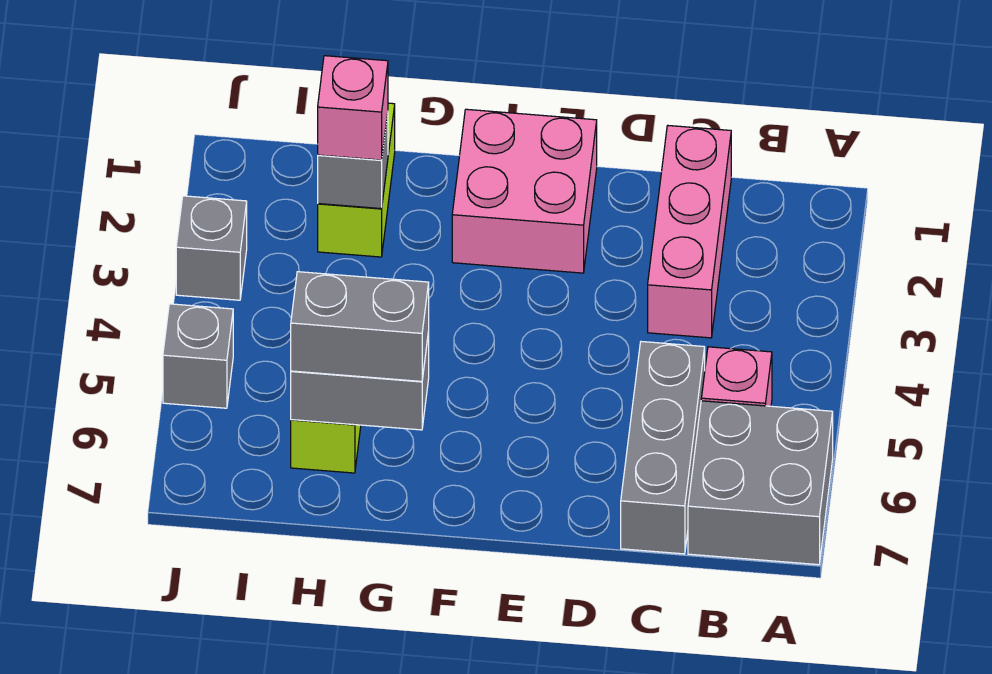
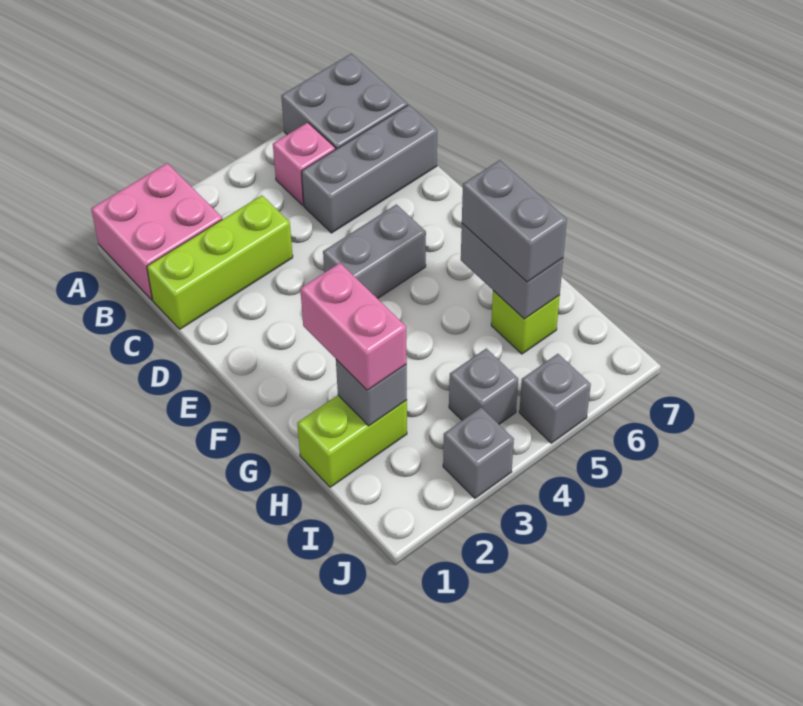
pink brick C1:C3 level 1 -> lime brick C1:C3 level 1
pink brick E1:F2 level 1 -> pink brick A1:B2 level 1
none -> grey brick E4:E5 level 1
pink brick H2 level 3 -> pink brick G2:H2 level 3
none -> grey brick I4 level 1

